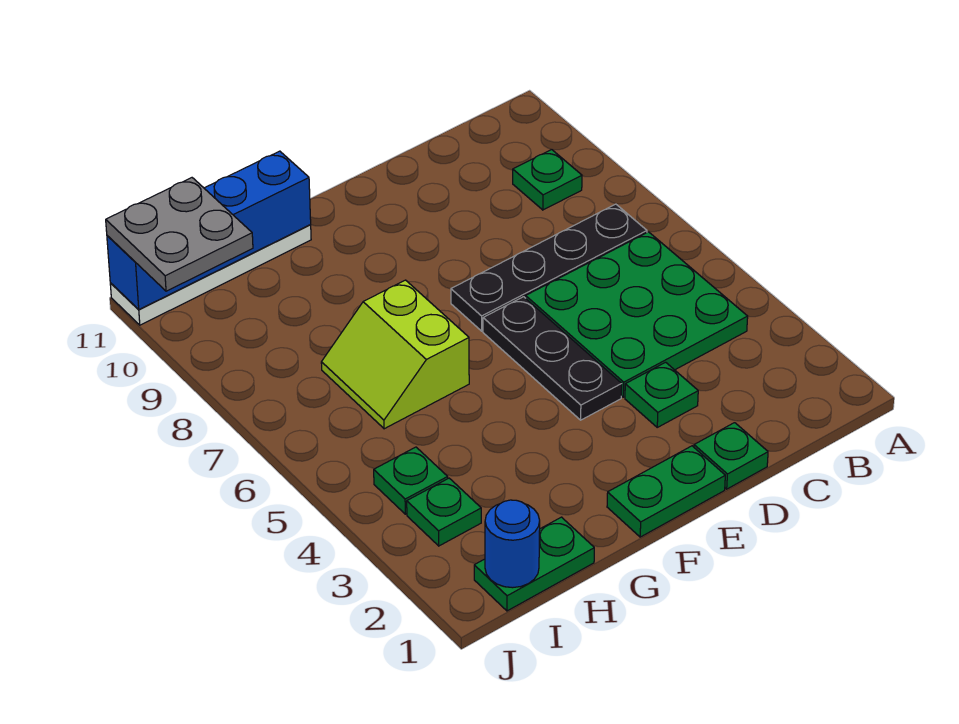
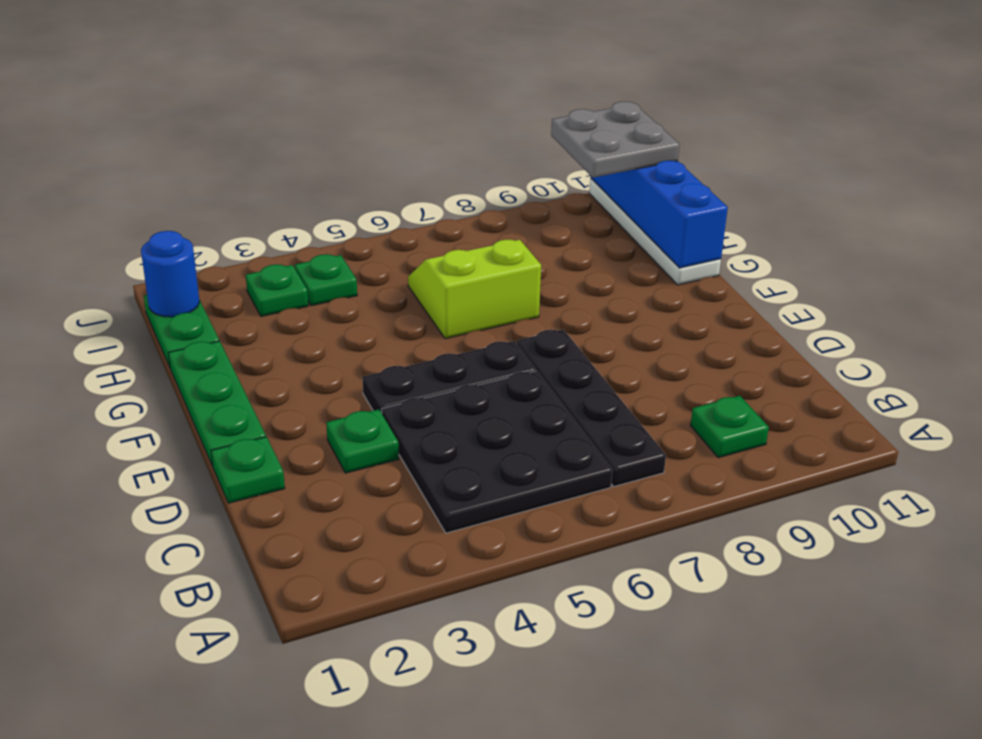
green plate B4:D6 level 1 -> black plate B4:D6 level 1
green plate E1:F1 level 1 -> green plate E1:G1 level 1

